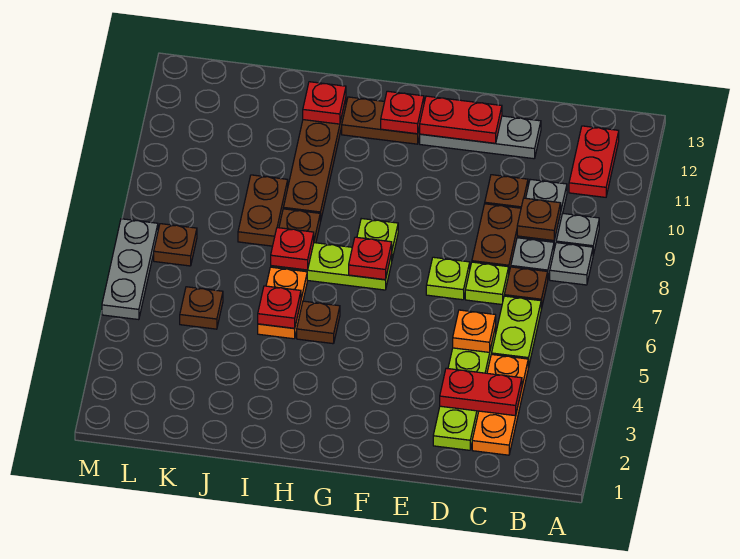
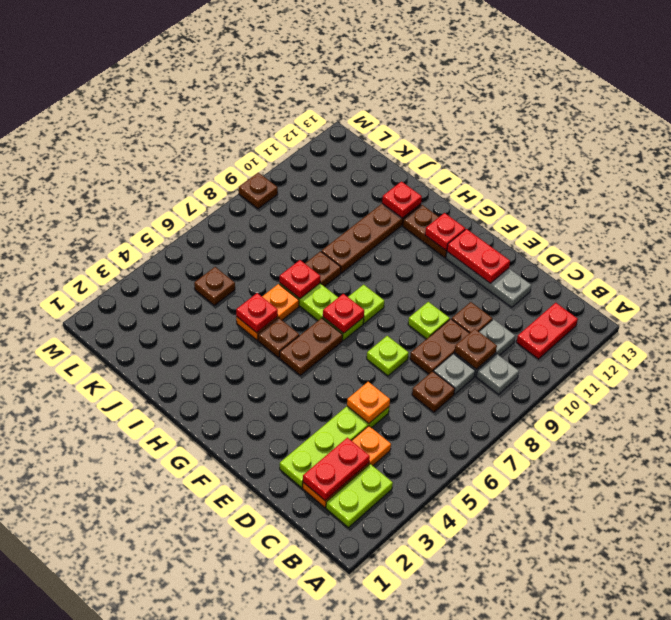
grey plate B8 level 1 -> none
red plate C3:D3 level 2 -> red plate C2:C3 level 2
lime plate C5:C6 level 1 -> lime plate B2:B3 level 1
lime plate D7 level 1 -> lime plate E9 level 1
brown plate J8:J9 level 1 -> brown plate G5:G6 level 1
brown plate L7 level 1 -> brown plate M9 level 1
grey plate M5:M7 level 1 -> none

